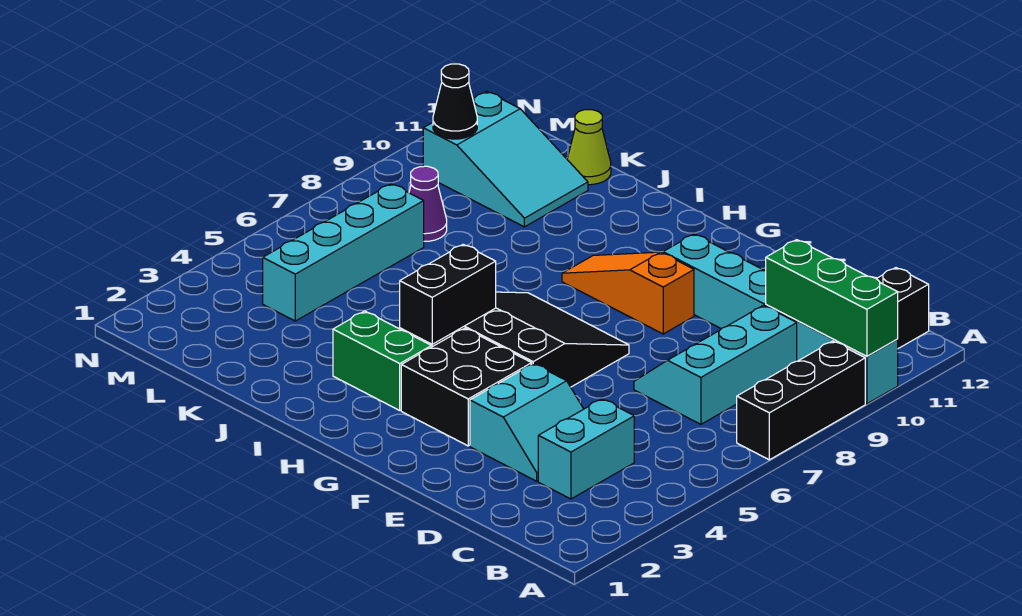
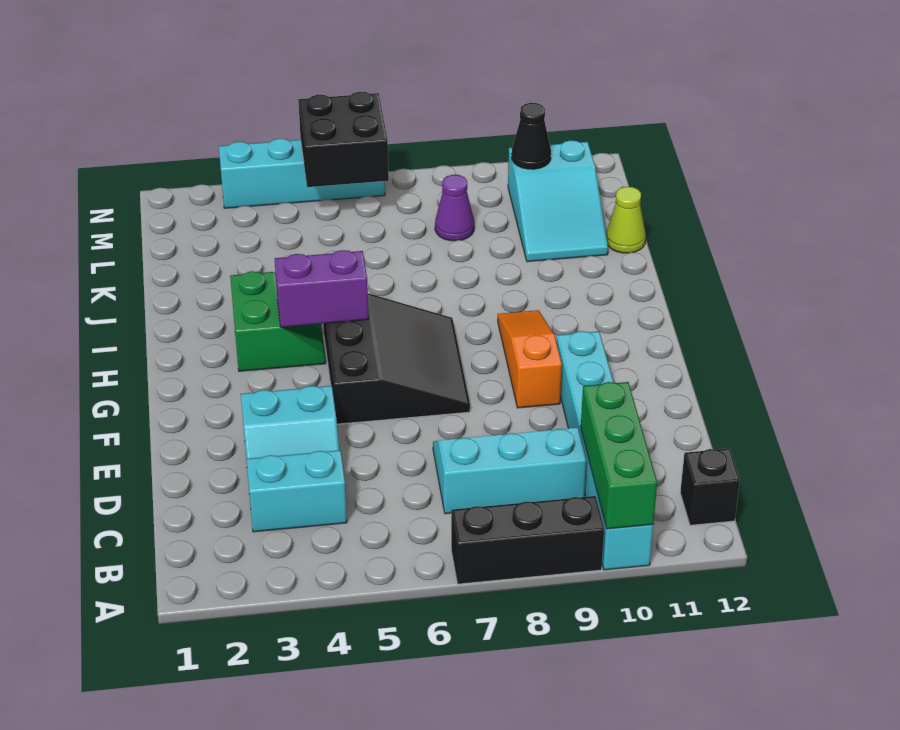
black brick F3:G4 level 1 -> black brick M5:N6 level 2
black brick H4:H5 level 2 -> purple brick H4:H5 level 2
cyan brick L4:L7 level 1 -> cyan brick N3:N6 level 1

